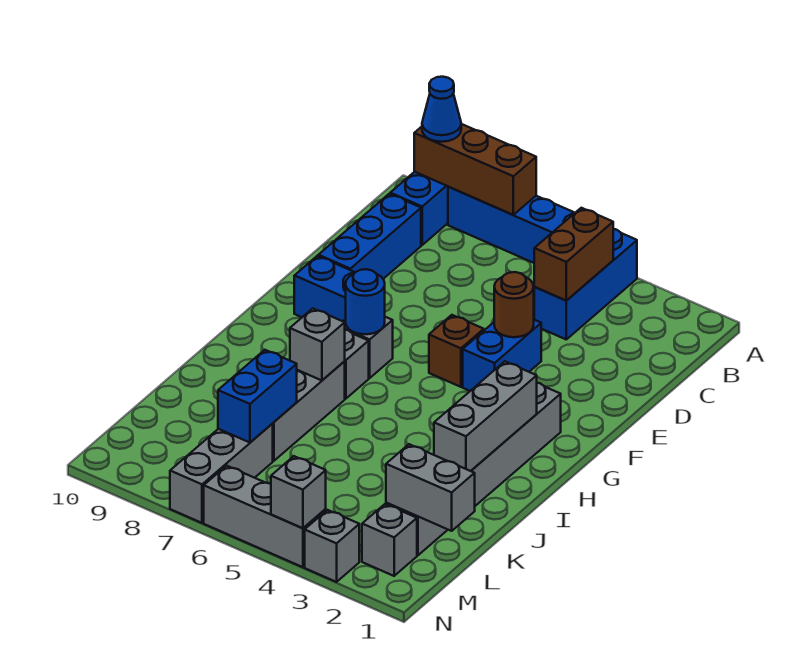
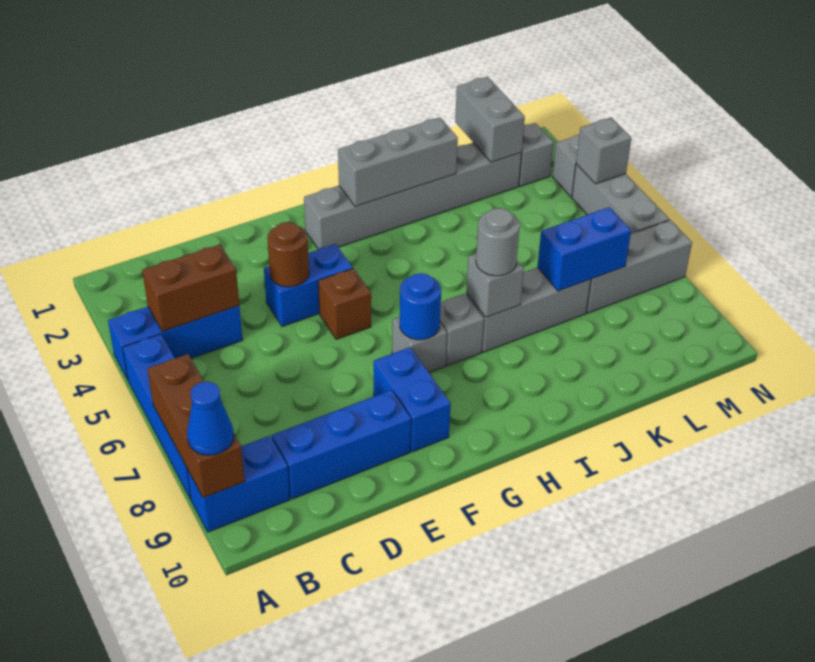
none -> grey round brick I7 level 3

